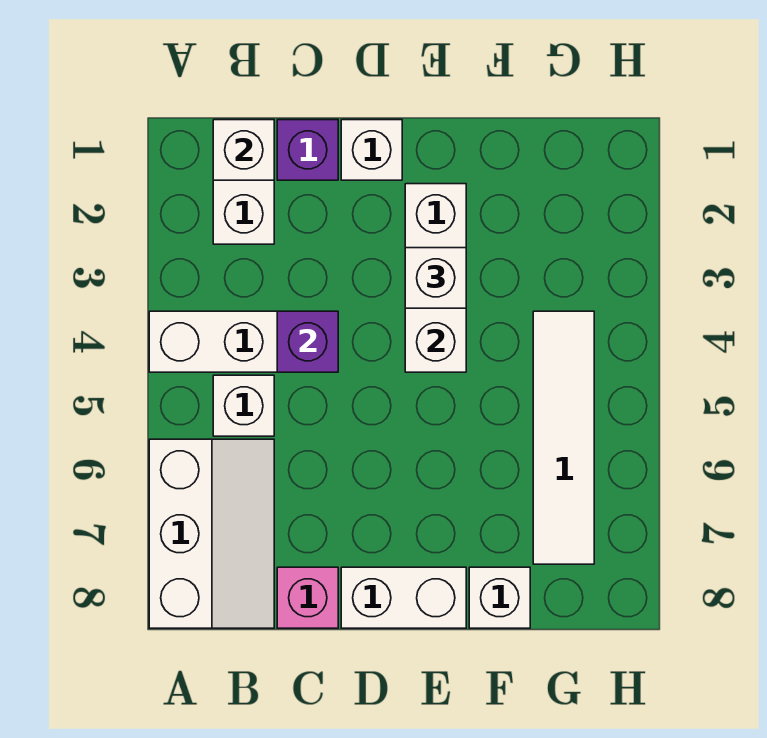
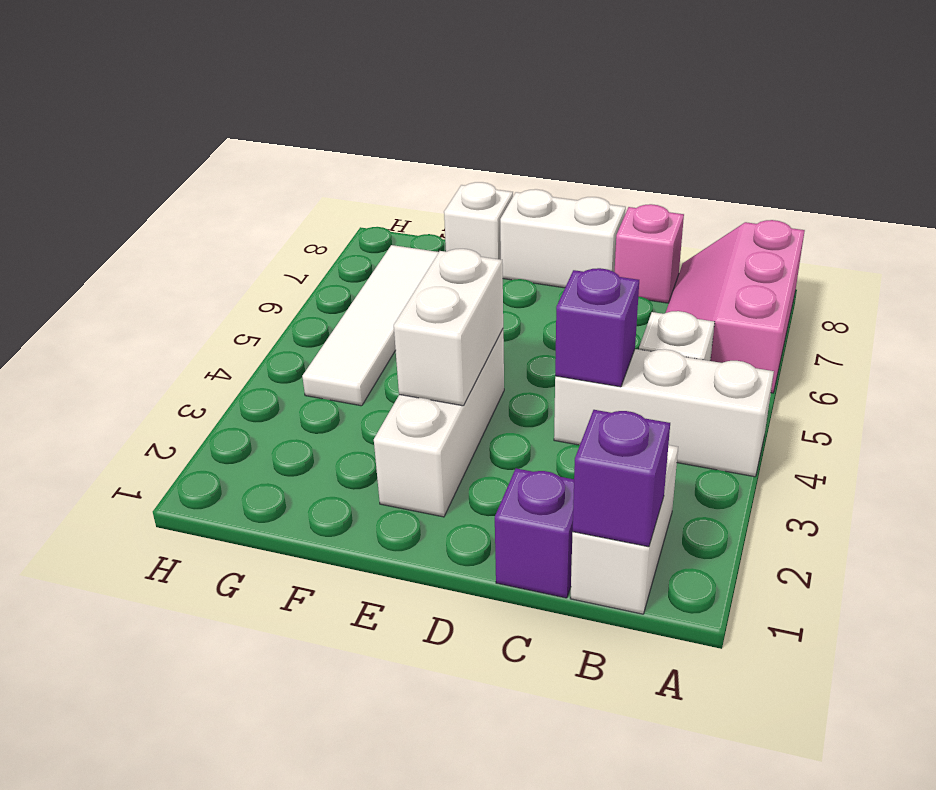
white slope A6:B8 level 1 top A -> pink slope A6:B8 level 1 top A
white brick B1 level 2 -> purple brick B1 level 2
white brick D1 level 1 -> none
white brick E3 level 3 -> none

